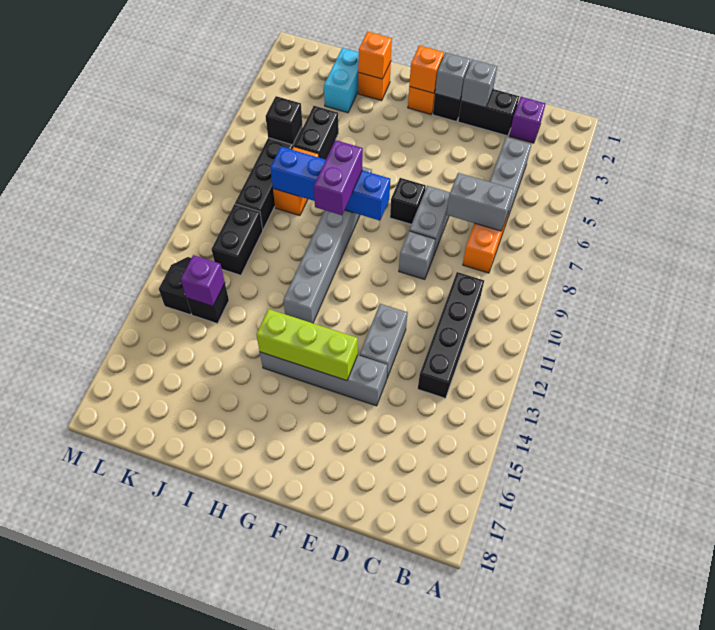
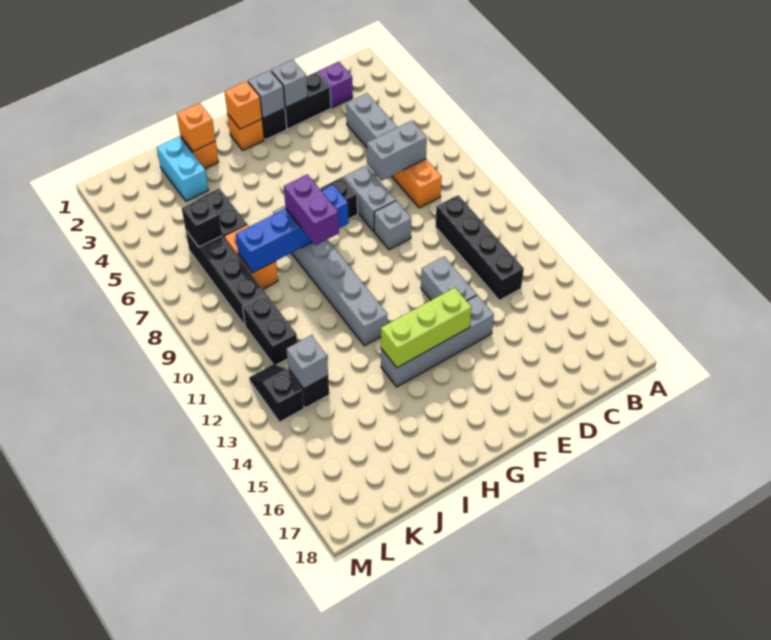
purple brick K13 level 2 -> grey brick K13 level 2

